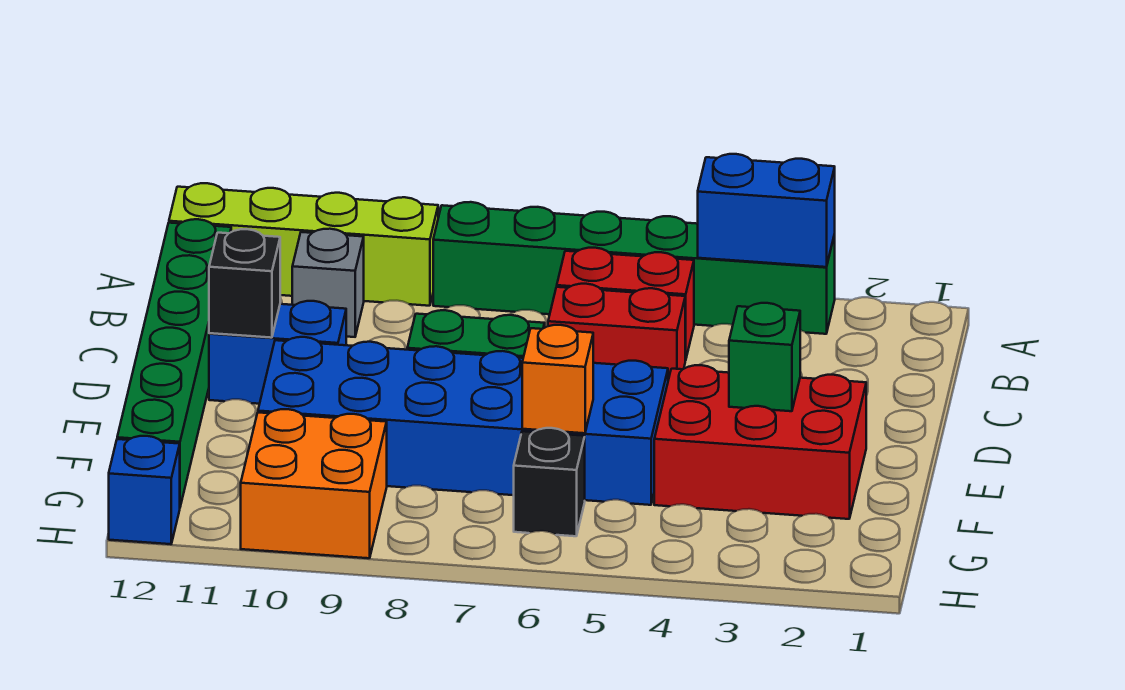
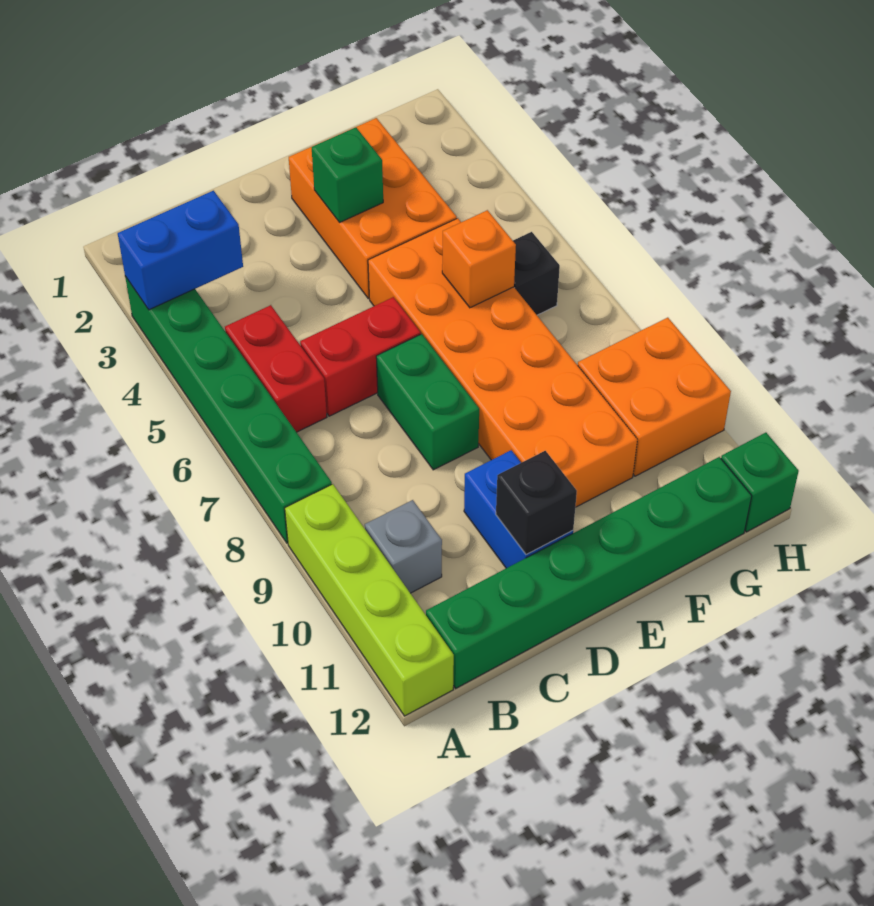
blue brick A3:A4 level 2 -> blue brick A3:B3 level 2
red brick C5:C6 level 1 -> red brick C6:D6 level 1
red brick E2:F4 level 1 -> orange brick E2:F4 level 1
blue brick E5:F10 level 1 -> orange brick E5:F10 level 1
blue brick H12 level 1 -> green brick H12 level 1

